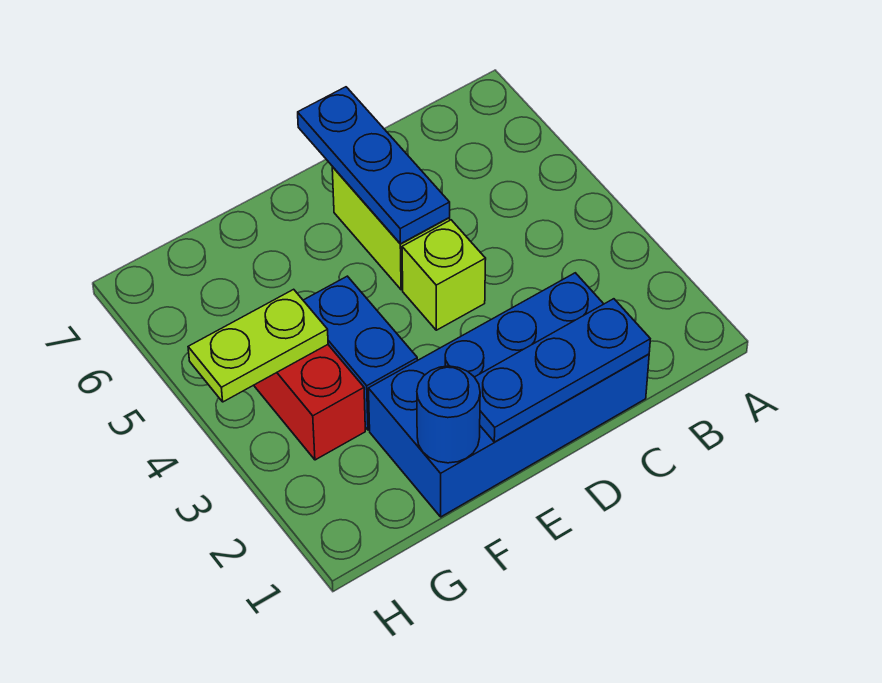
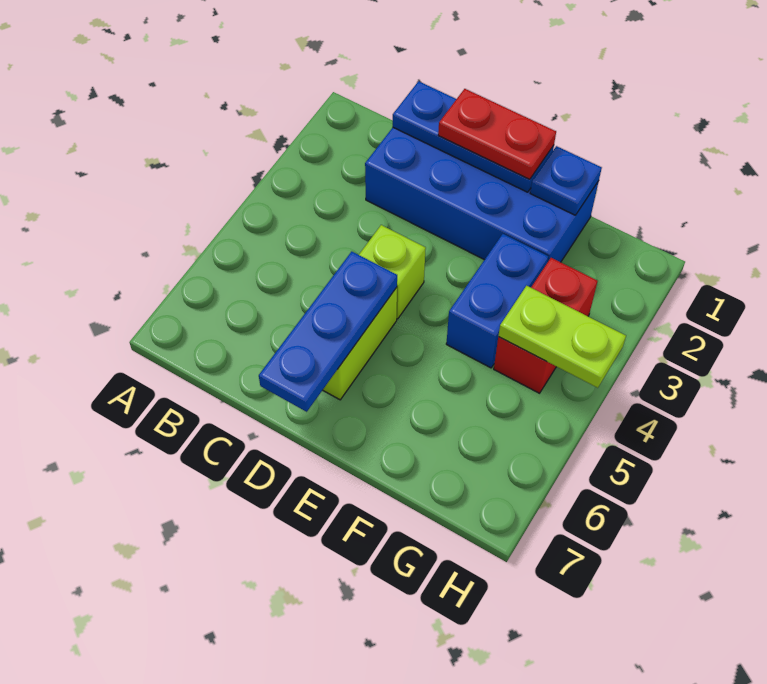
none -> red plate D1:E1 level 3
blue round brick F1 level 2 -> blue plate F1 level 2

